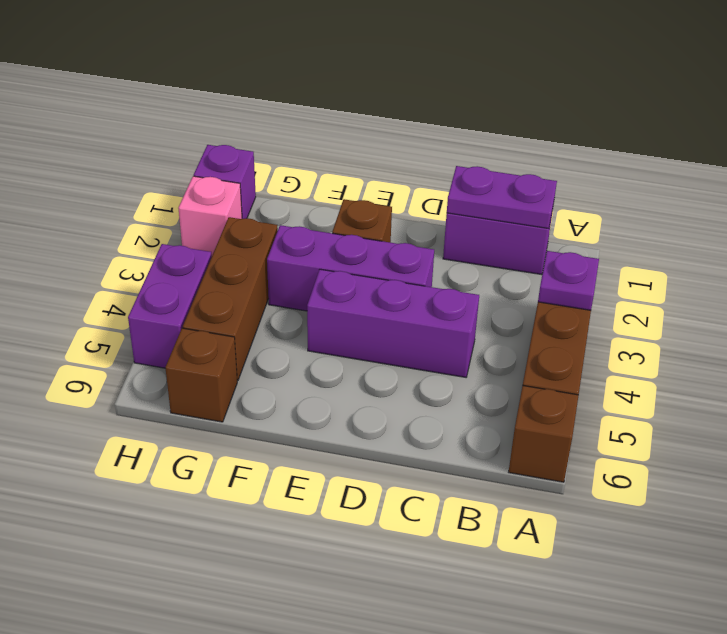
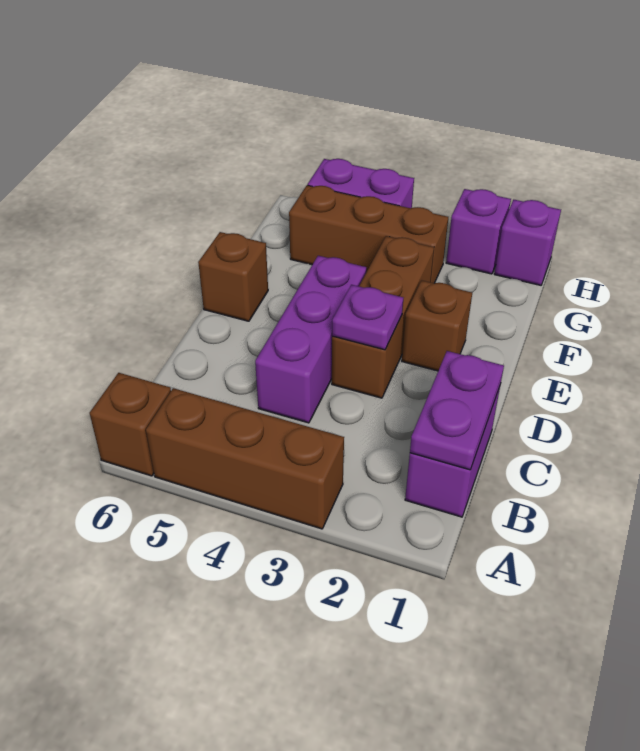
purple plate A3 level 2 -> purple plate D3 level 2
purple brick D3:F3 level 1 -> brown brick D3:F3 level 1
brown brick G6 level 1 -> brown brick E6 level 1
pink brick H2 level 1 -> purple brick H2 level 1

